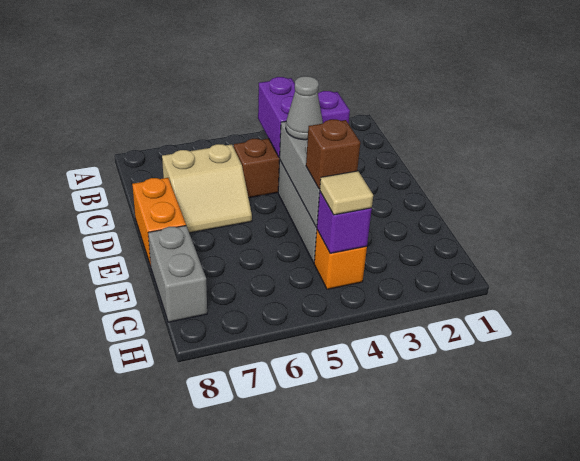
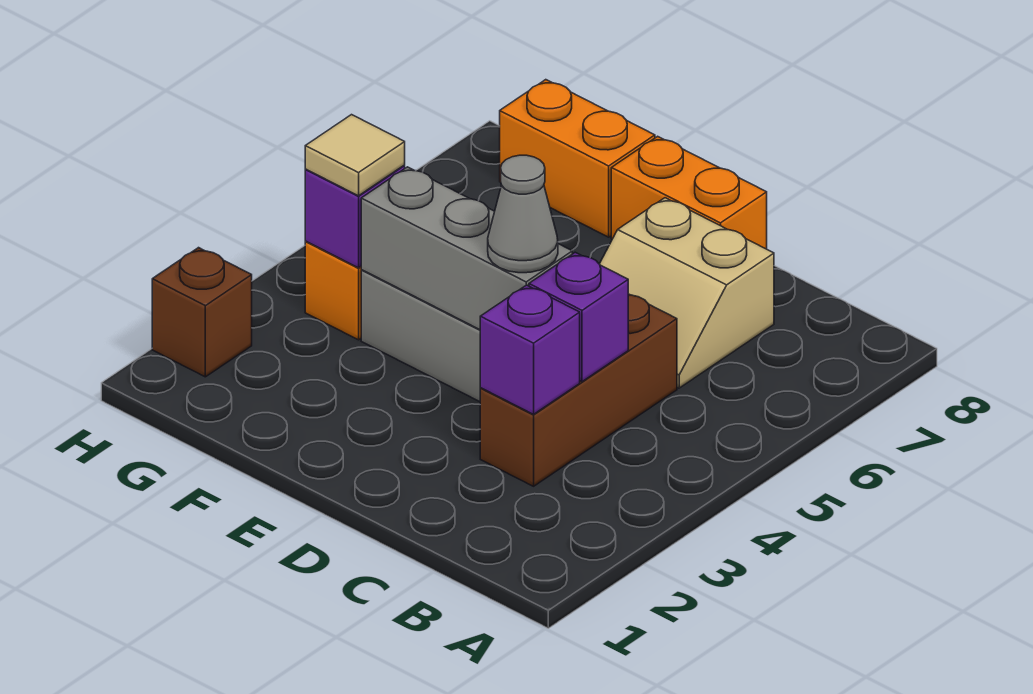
purple brick B4:C4 level 2 -> purple brick C4 level 2
tan slope C6:D7 level 1 top C -> tan slope C6:D7 level 1 top 7
brown brick F4 level 3 -> brown brick H2 level 1
grey brick F8:G8 level 1 -> orange brick F8:G8 level 1

